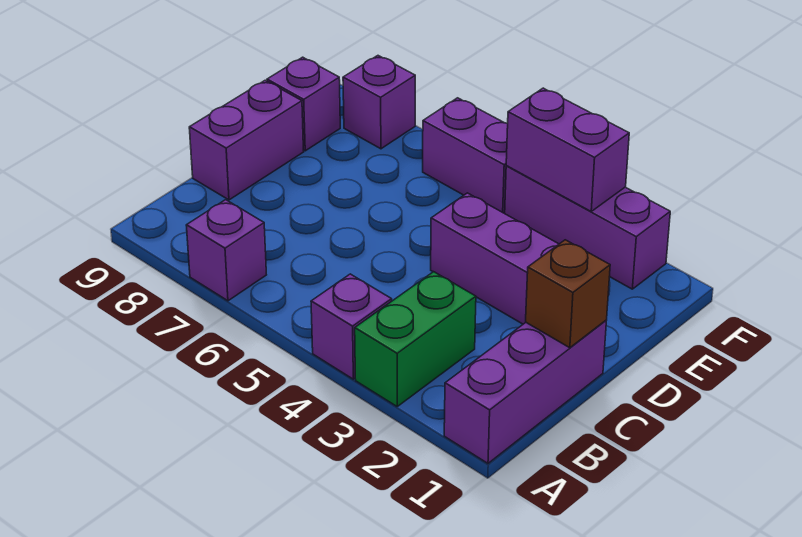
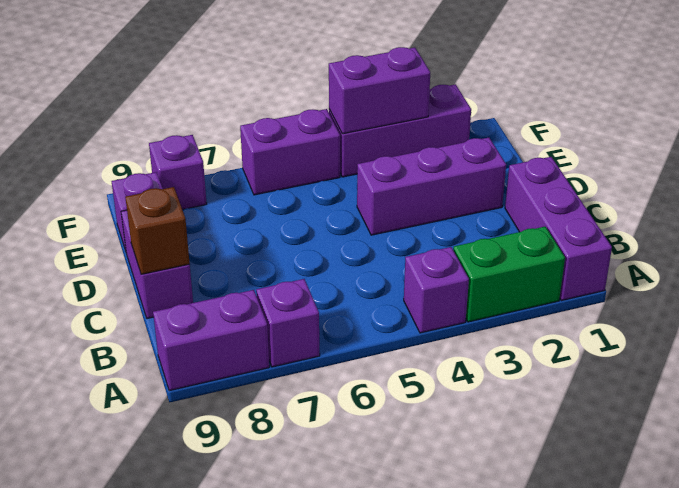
green brick A3:B3 level 1 -> green brick A2:A3 level 1
none -> purple brick A8:A9 level 1
brown brick C1 level 2 -> brown brick C9 level 2

